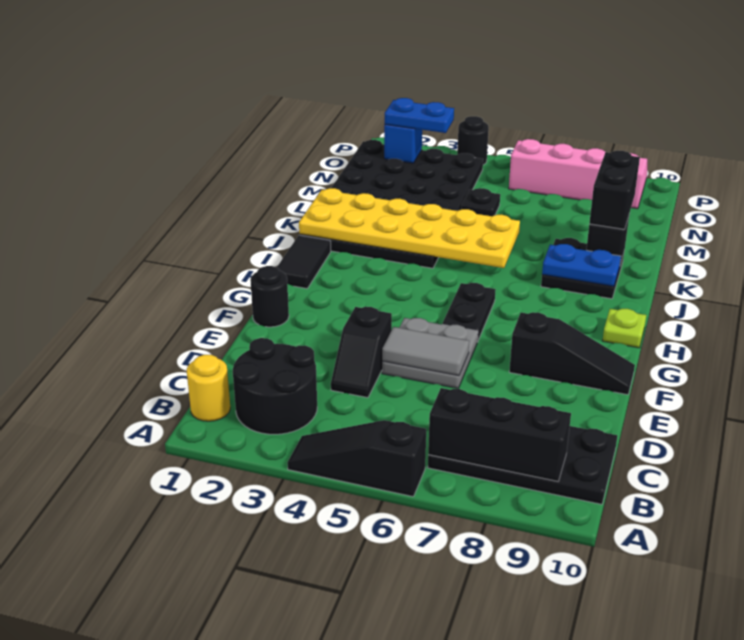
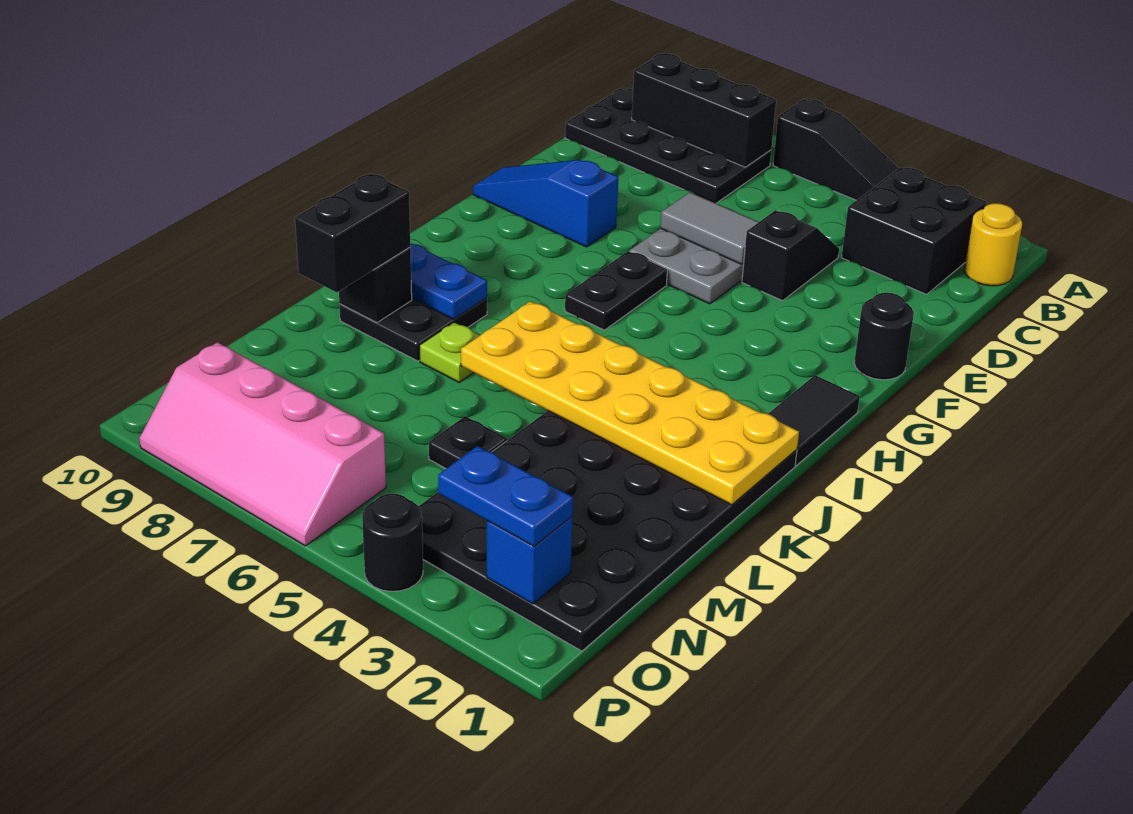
black round brick B2:C3 level 1 -> black brick B2:C3 level 1
black slope F8:F10 level 1 top 8 -> blue slope F8:F10 level 1 top 8
lime plate H10 level 1 -> lime plate K7 level 1

